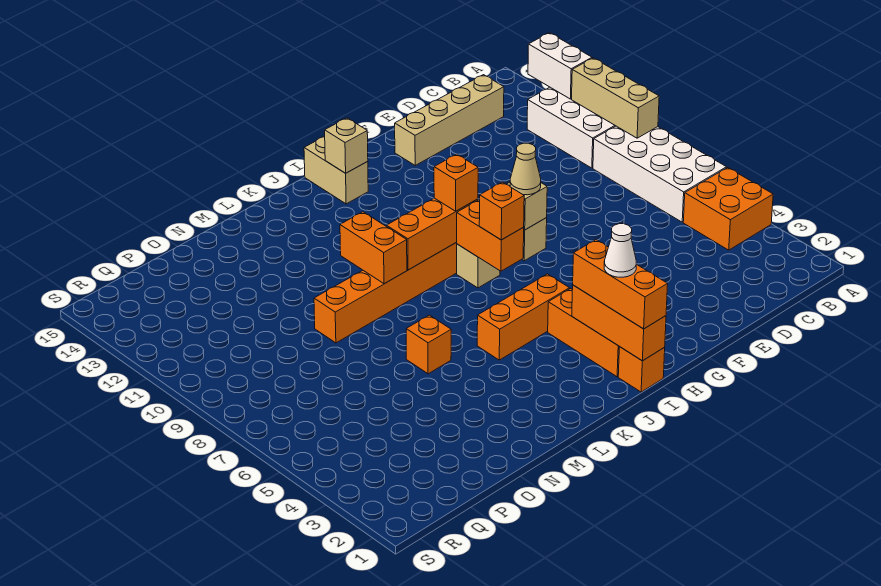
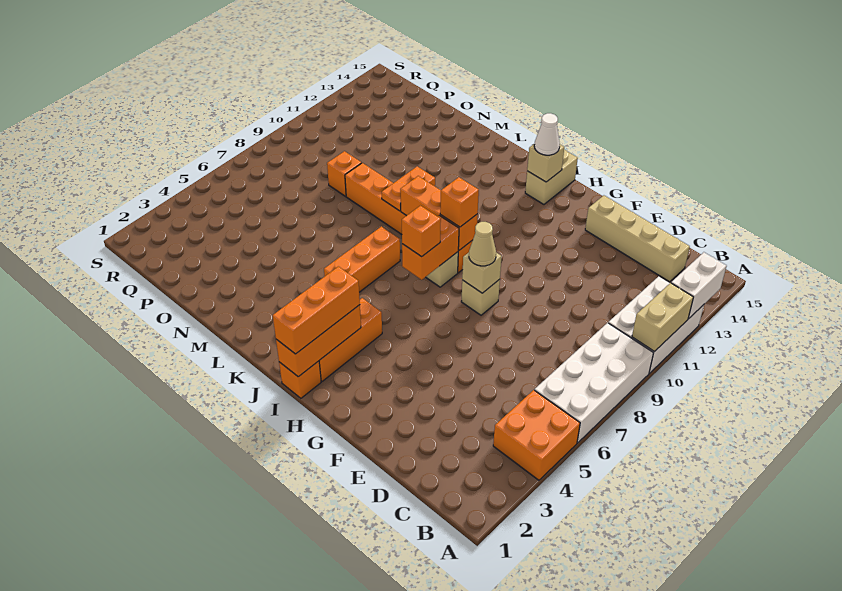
tan brick A9:A11 level 2 -> tan brick A10:A11 level 2
white cone I2 level 4 -> white cone I14 level 3
orange brick I5:K5 level 1 -> orange brick K5:K7 level 1
orange brick L9:L10 level 2 -> orange plate L9:L10 level 2
orange brick M6 level 1 -> orange brick O9 level 1

